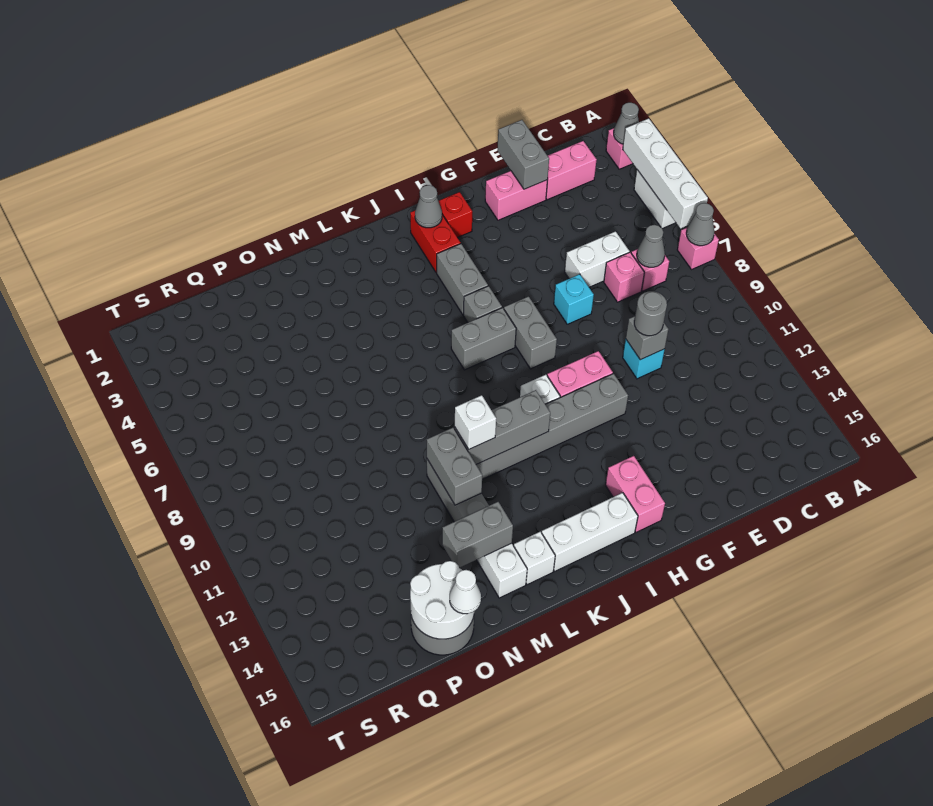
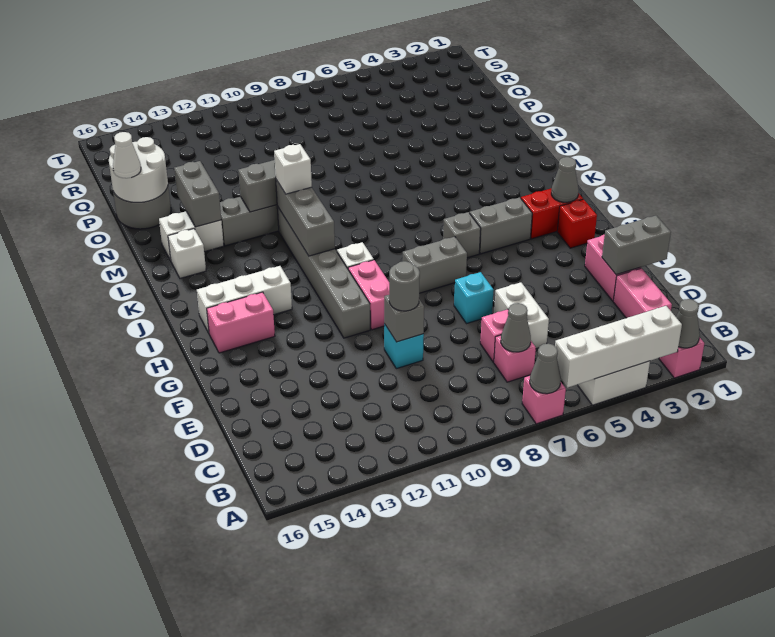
grey brick I7:J7 level 1 -> none
white brick I15:K15 level 1 -> white brick I13:I15 level 1

